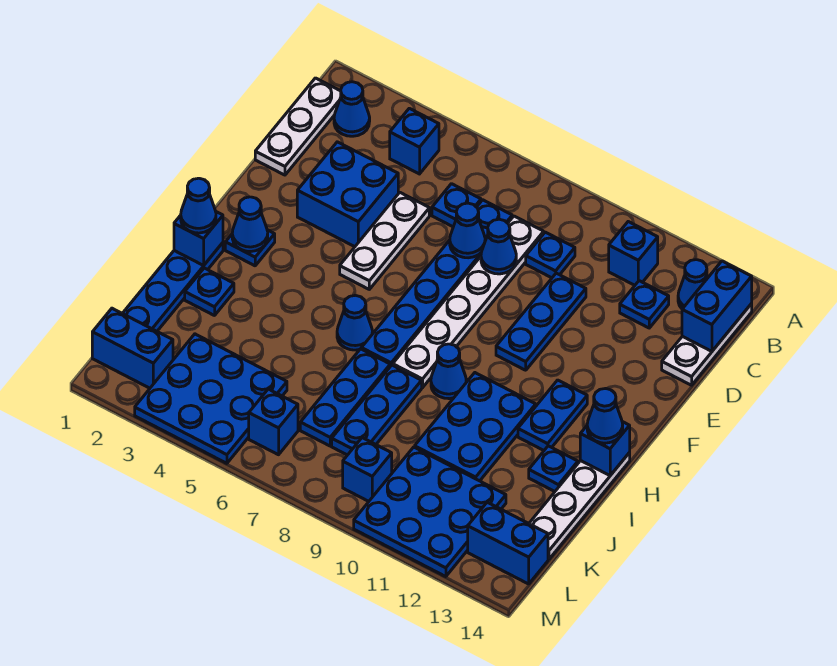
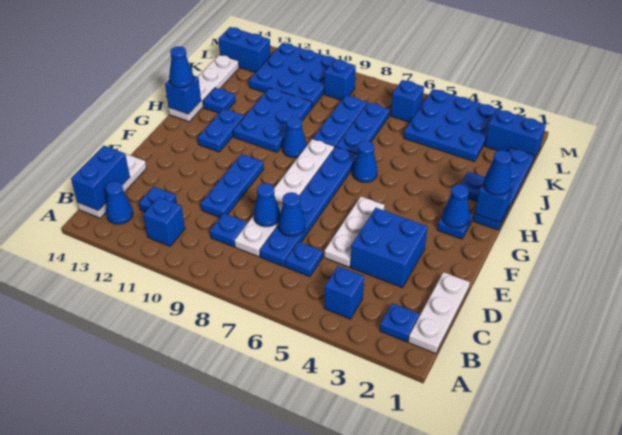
blue cone B2 level 1 -> blue plate B2 level 1

